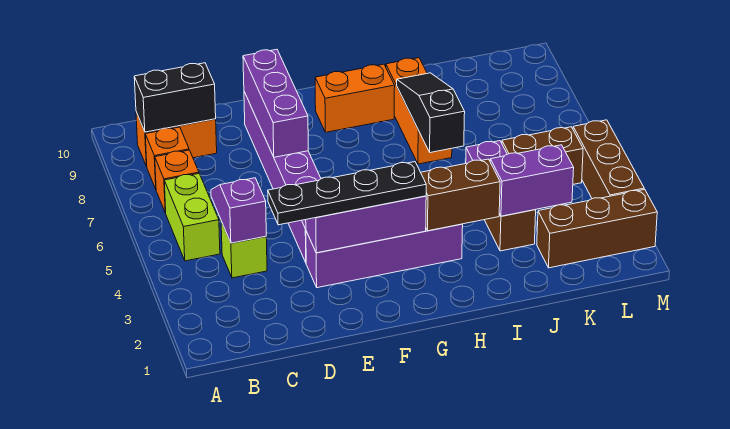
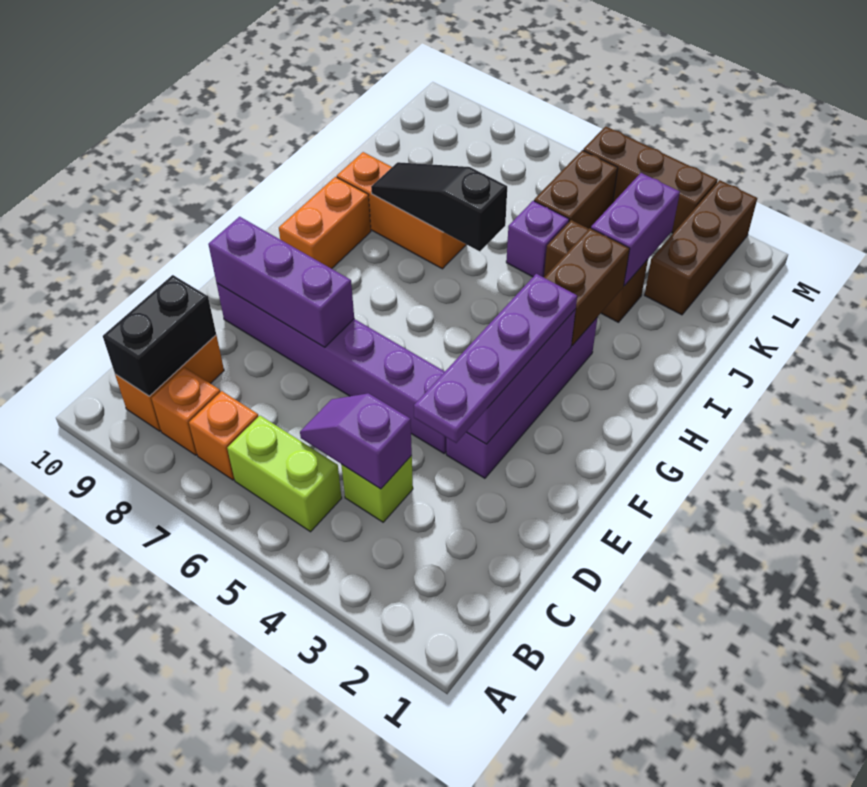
black plate D3:G3 level 3 -> purple plate D3:G3 level 3

